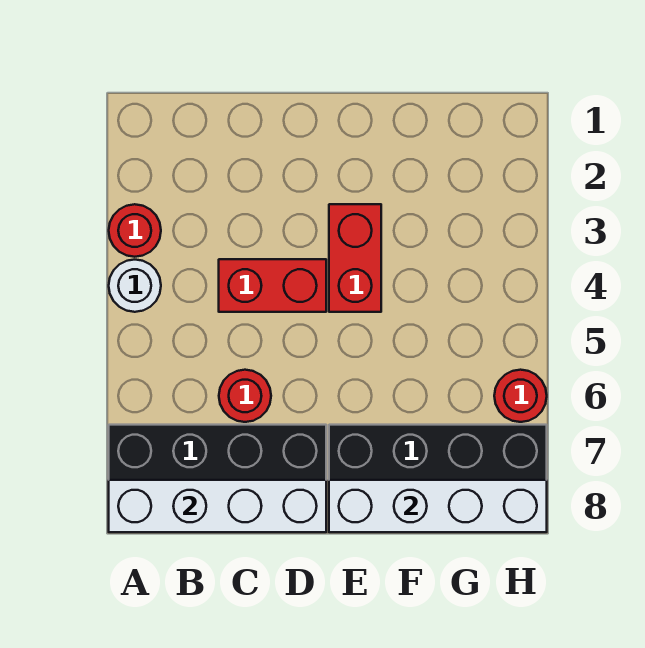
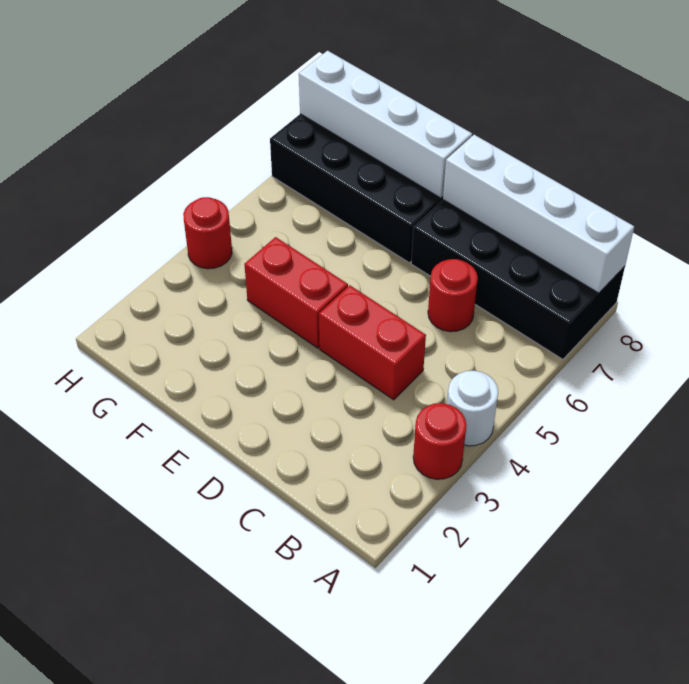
red brick E3:E4 level 1 -> red brick E4:F4 level 1
red round brick H6 level 1 -> red round brick H4 level 1

